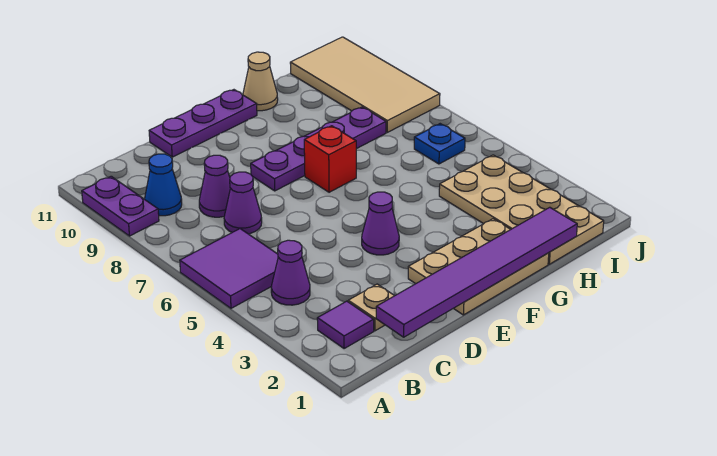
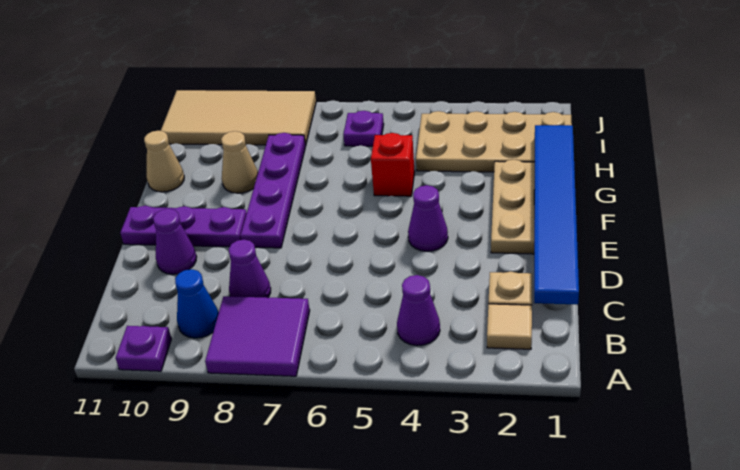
purple tile A5:B6 level 1 -> purple tile A7:B8 level 1
purple plate A9:A10 level 1 -> purple plate A10 level 1
purple tile B2 level 1 -> tan tile B2 level 1
purple tile C1:H1 level 2 -> blue tile C1:H1 level 2
purple cone C7 level 1 -> purple cone D10 level 1
purple plate D11:F11 level 1 -> purple plate E9:E11 level 1
red brick F7 level 1 -> red brick G5 level 1
none -> tan cone G9 level 1
blue plate I6 level 1 -> purple plate I6 level 1

